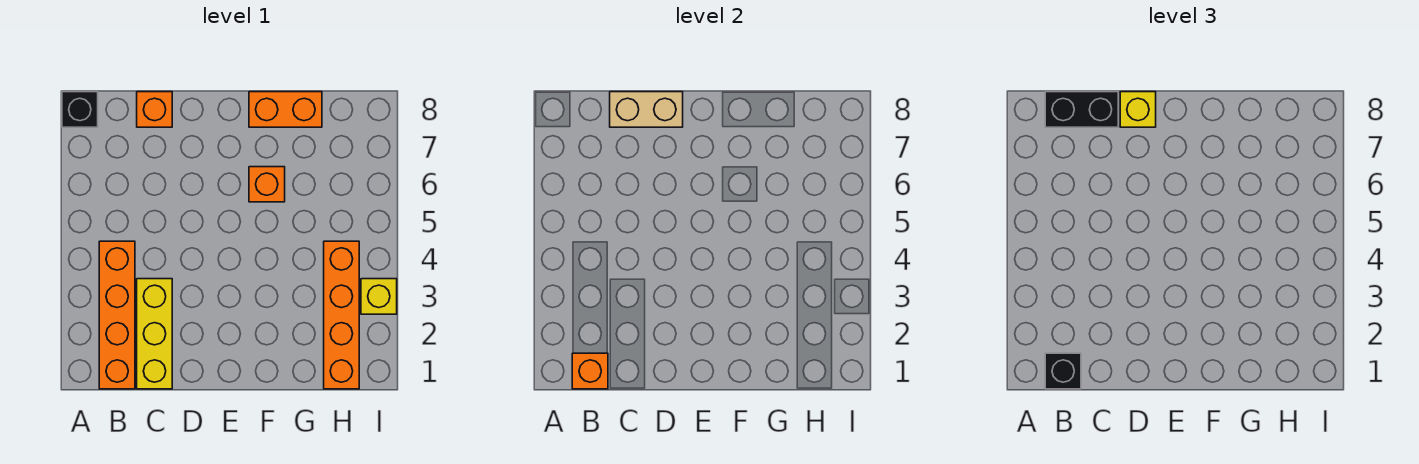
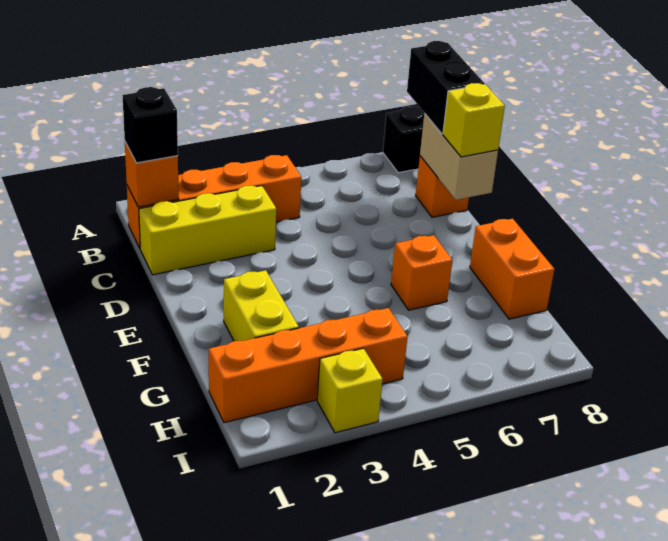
none -> yellow brick F2:G2 level 1

